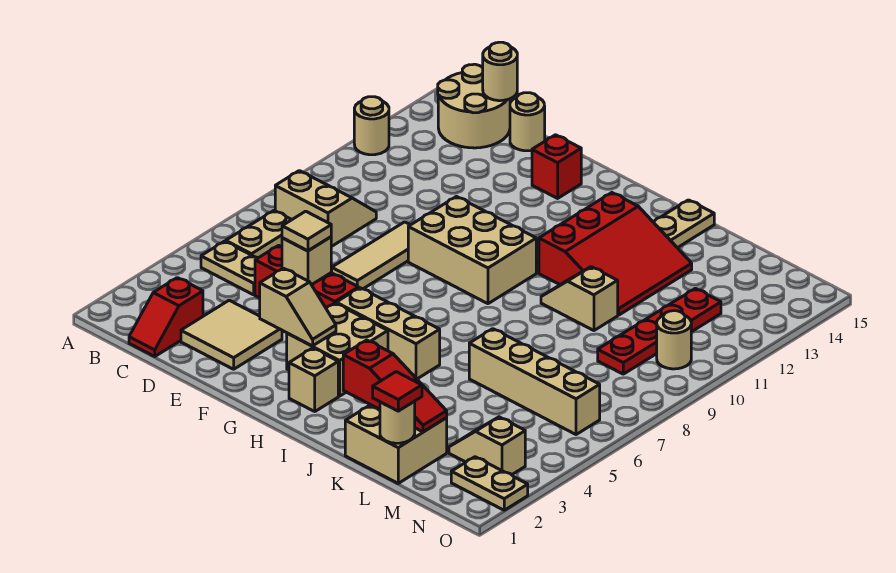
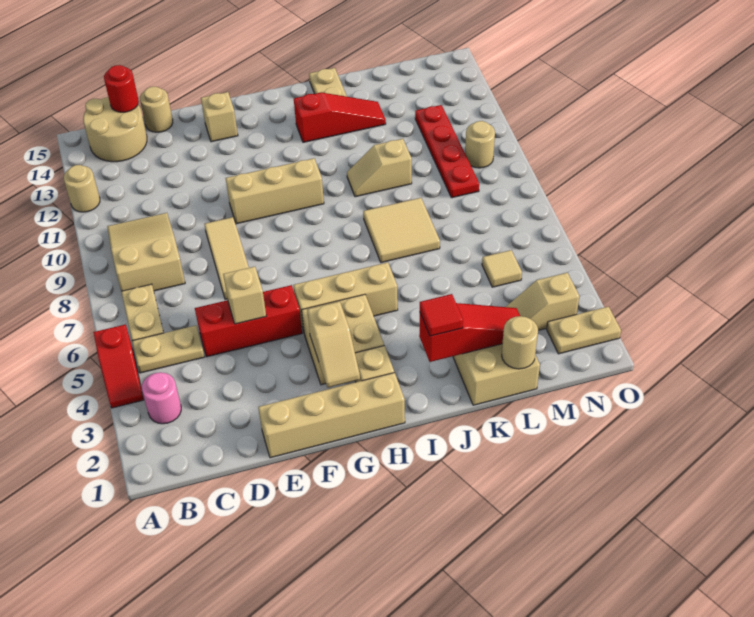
none -> pink round brick B3 level 1
tan slope B8:C9 level 1 top 8 -> tan slope B8:C10 level 1 top 8
red slope C1:C2 level 1 top 2 -> red slope A4:A5 level 1 top 5
tan round brick C15 level 2 -> red round brick C15 level 2
tan tile D2:E3 level 1 -> tan tile J7:K8 level 1
tan tile E5 level 3 -> tan tile M5 level 1
tan slope F3:G3 level 2 top F -> tan slope G2:G3 level 2 top 3
tan brick F9:H10 level 1 -> tan brick F10:H10 level 1
red brick F14 level 1 -> tan brick F14 level 1
red slope I11:K13 level 1 top I -> red slope I13:K13 level 1 top I
tan brick K6:N6 level 1 -> tan brick E1:H1 level 1
red tile L1 level 3 -> red tile J2 level 3

